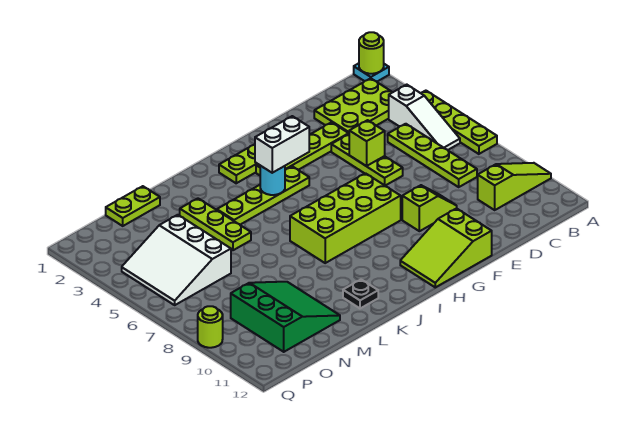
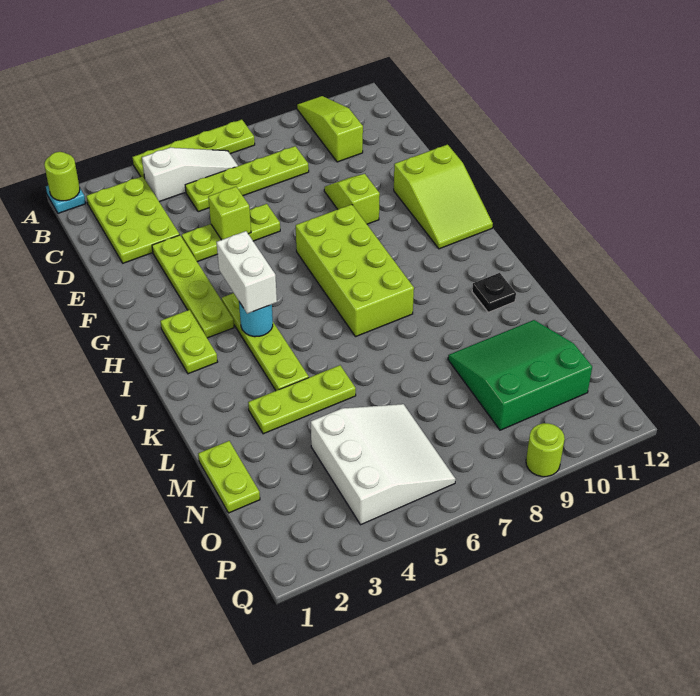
white slope N4:P6 level 1 top N -> white slope N4:P6 level 1 top 4

